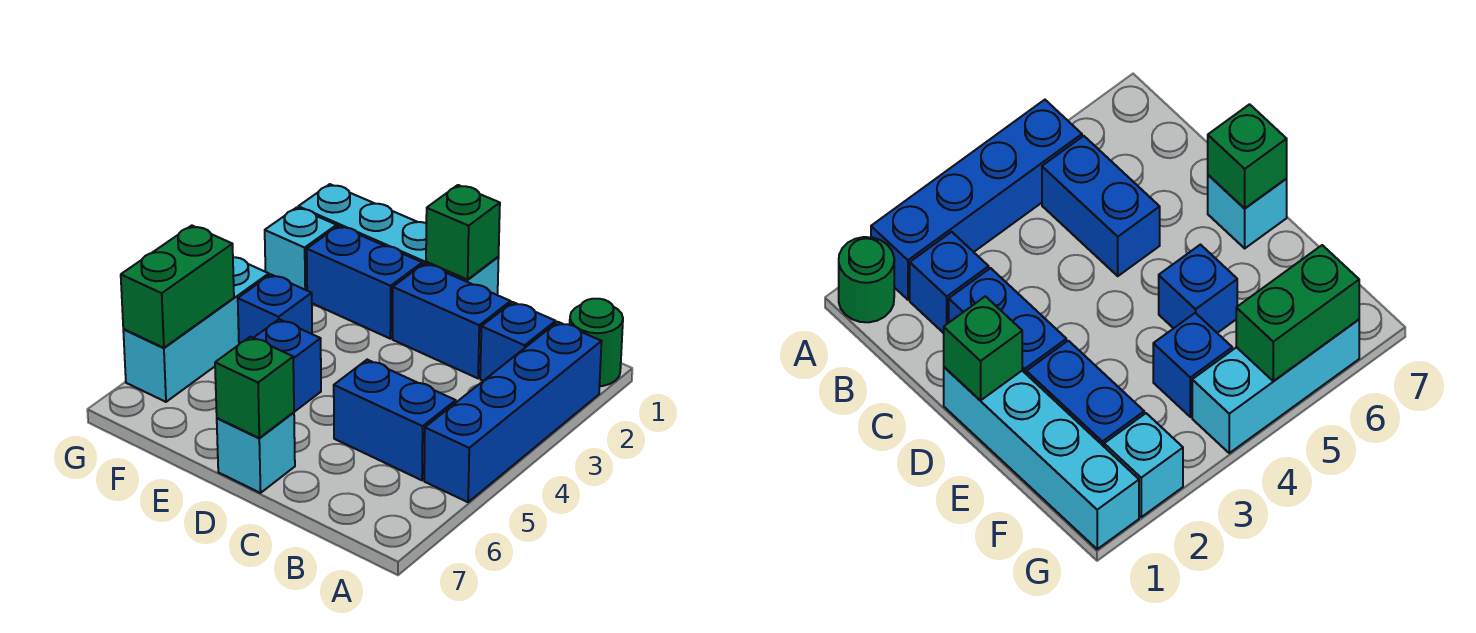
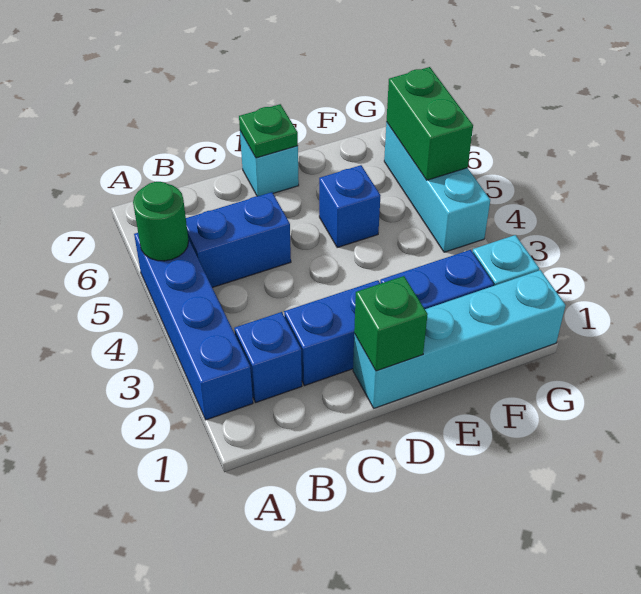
green round brick A1 level 1 -> green round brick A5 level 2
green brick D7 level 2 -> green plate D7 level 2
blue brick F4 level 1 -> none

